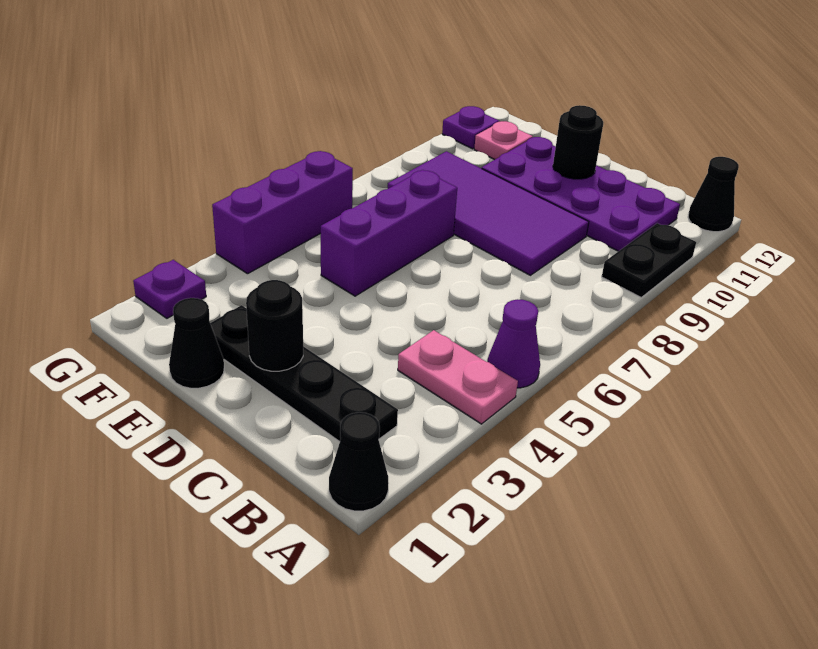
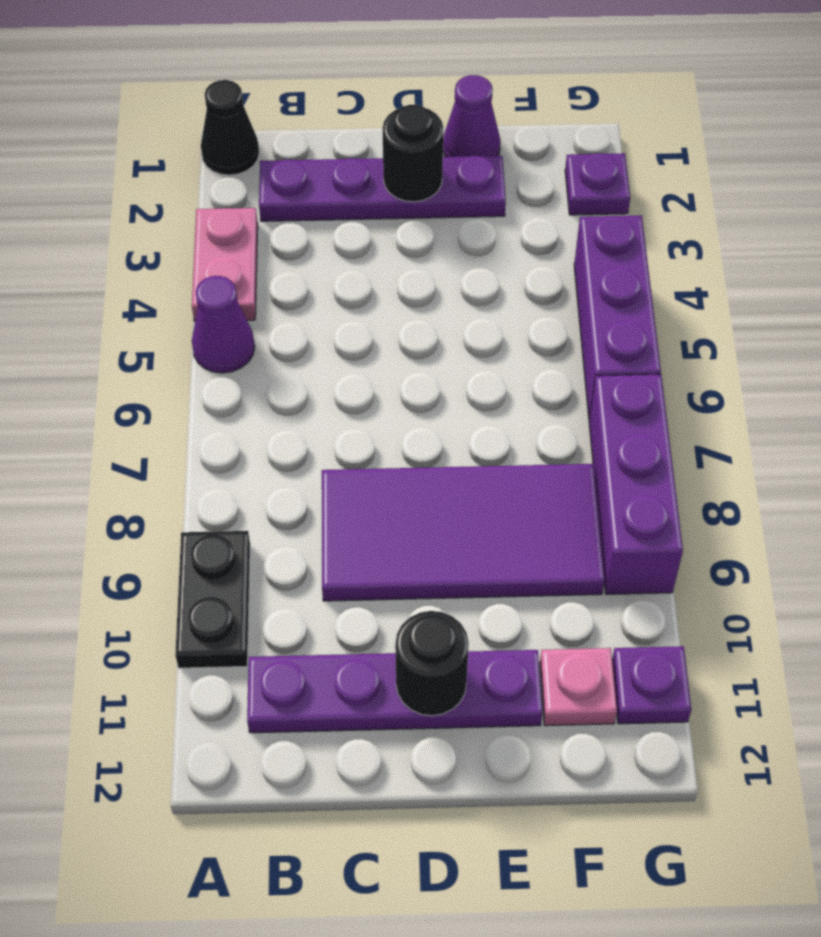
pink plate A4:B4 level 1 -> pink plate A3:A4 level 1
black cone A12 level 1 -> none
black plate B2:E2 level 1 -> purple plate B2:E2 level 1
purple plate B10:E11 level 1 -> purple plate B11:E11 level 1
black cone E1 level 1 -> purple cone E1 level 1
purple brick E5:E7 level 1 -> purple brick G7:G9 level 1

